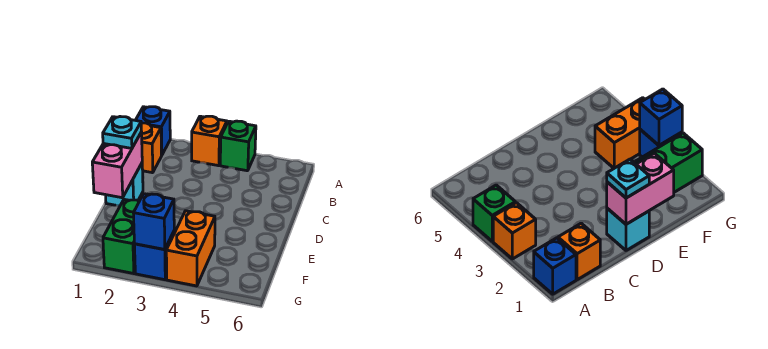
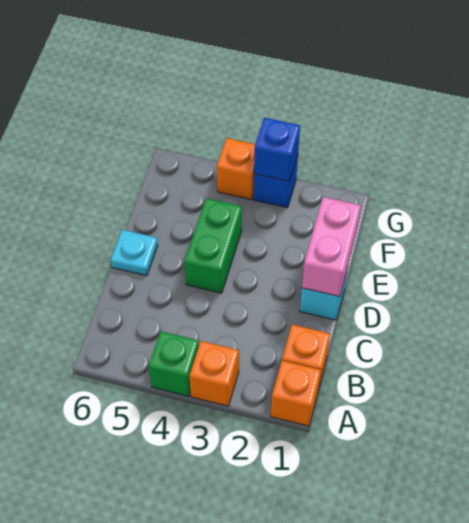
blue brick A1 level 1 -> orange brick A1 level 1
cyan plate D1 level 3 -> cyan plate D6 level 1
green brick F2:G2 level 1 -> green brick D4:E4 level 1
orange brick F4:G4 level 1 -> orange brick G4 level 1

